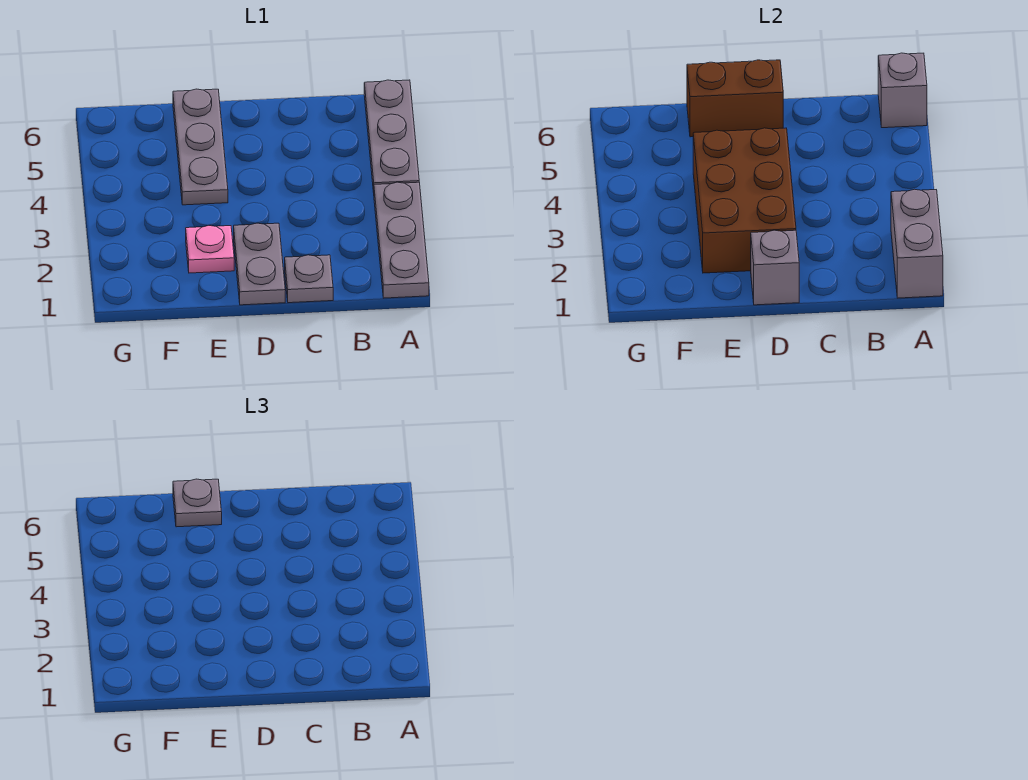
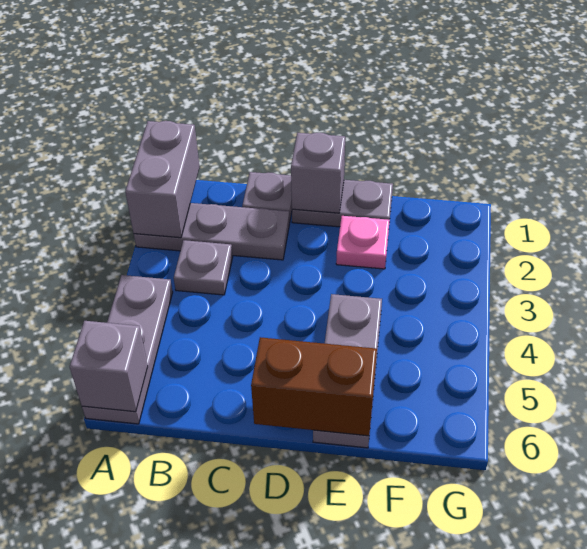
grey plate A1:A3 level 1 -> grey plate A2:C2 level 1
grey plate D1:D2 level 1 -> grey plate D1:E1 level 1
brown brick D2:E4 level 2 -> none
grey plate E6 level 3 -> grey plate B3 level 1

